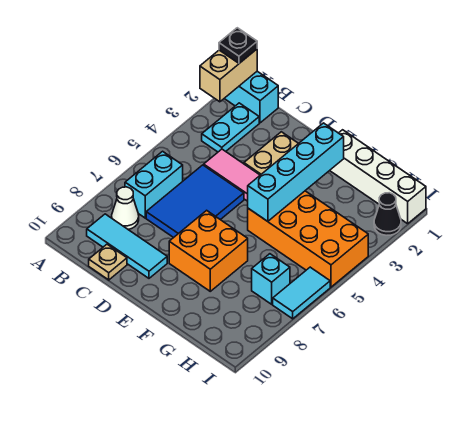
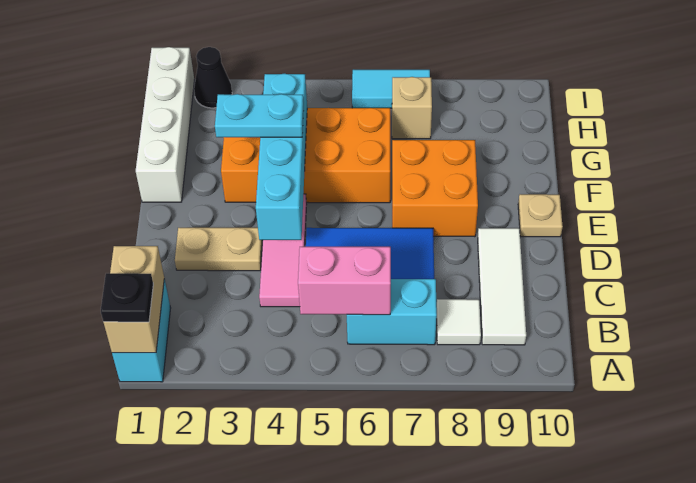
tan brick A1:A2 level 2 -> tan brick A1:B1 level 2
cyan plate B2:B3 level 1 -> cyan plate F3:F4 level 3
none -> pink brick B5:B6 level 2
white cone B8 level 1 -> white tile B8 level 1
cyan tile B9:D9 level 1 -> white tile B9:D9 level 1
tan plate C10 level 1 -> tan plate E10 level 1
cyan brick F2:F5 level 2 -> cyan brick D4:G4 level 2
orange brick F4:I5 level 1 -> orange brick F3:G6 level 1
cyan brick H7 level 1 -> tan brick H7 level 1

